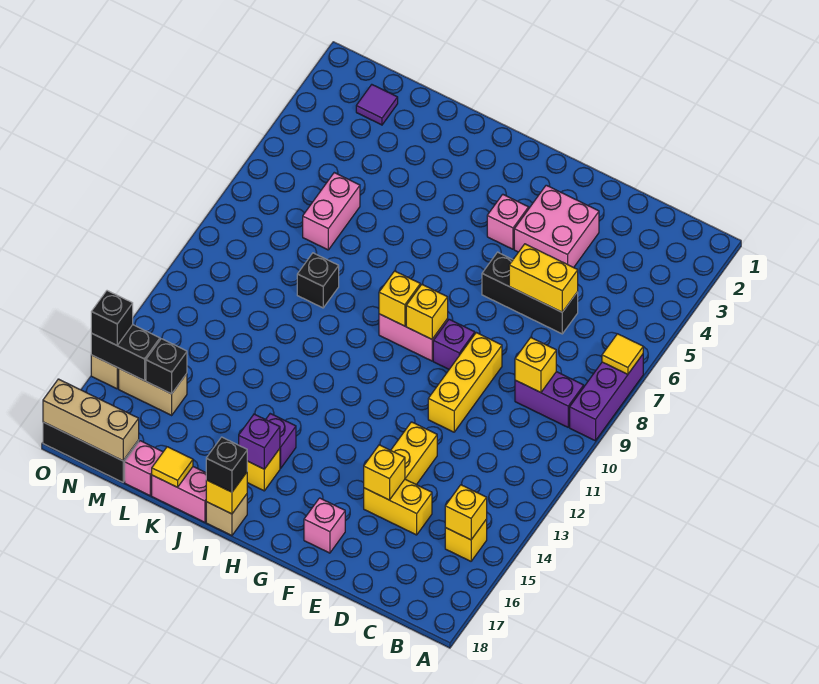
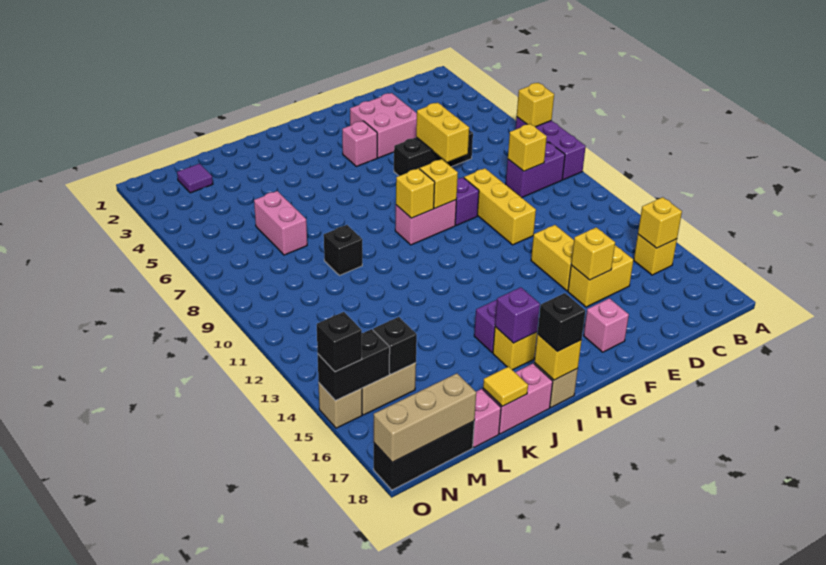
yellow tile A7 level 2 -> yellow brick A7 level 2
yellow brick D6:E6 level 2 -> yellow brick E6:E7 level 2

